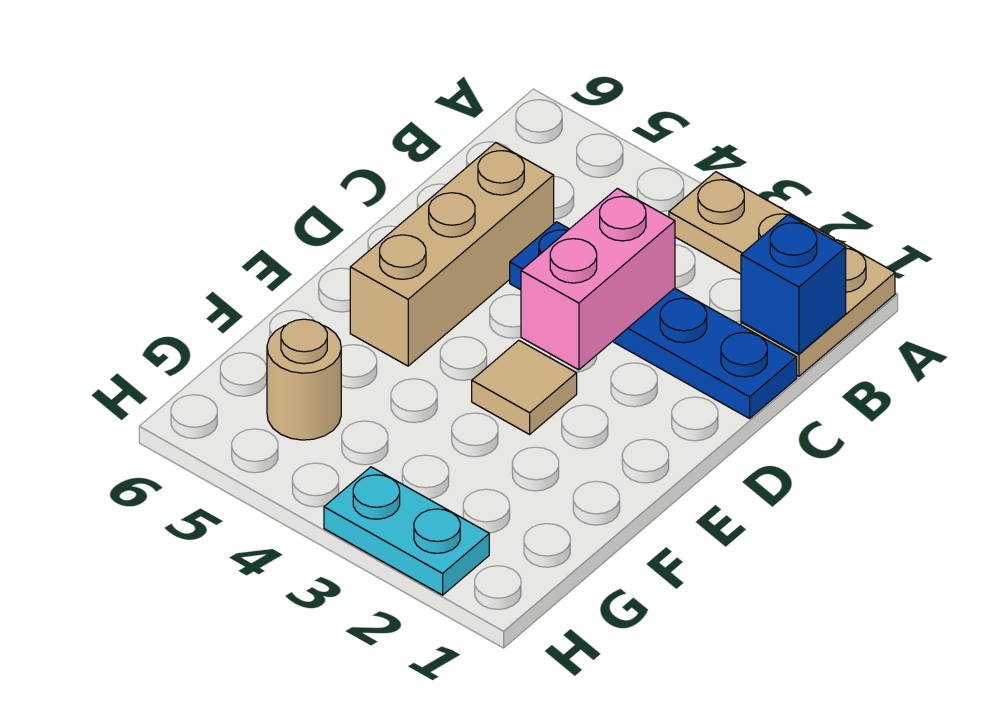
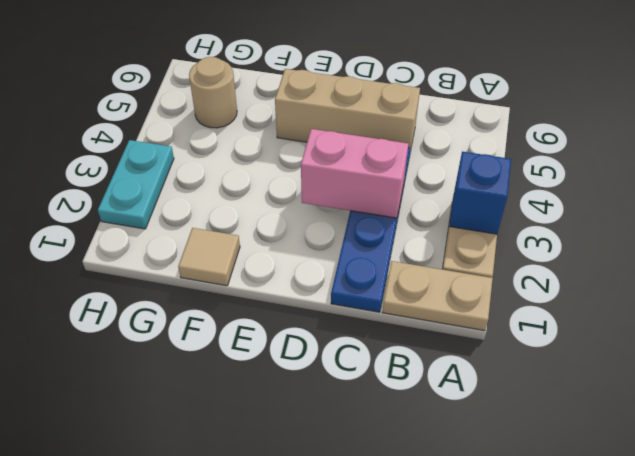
blue brick B1 level 2 -> blue brick A3 level 2
tan tile E3 level 1 -> tan tile F1 level 1

